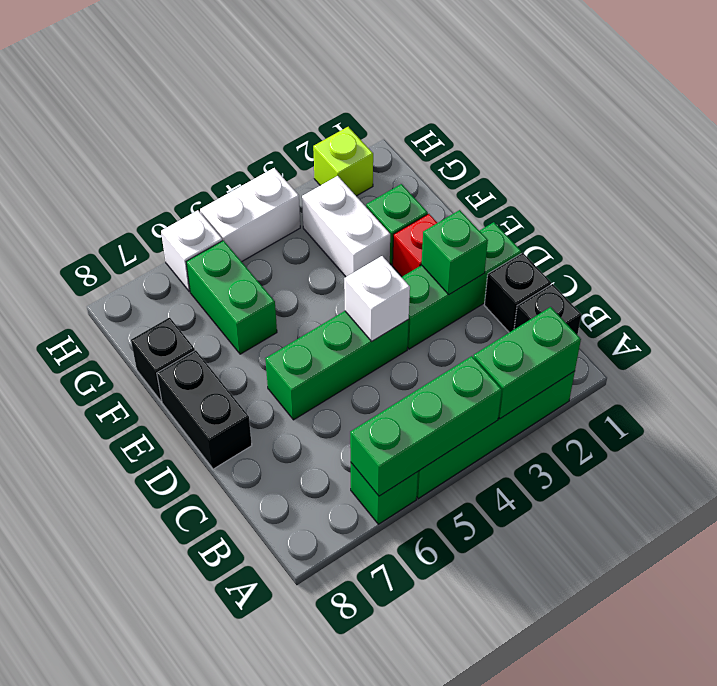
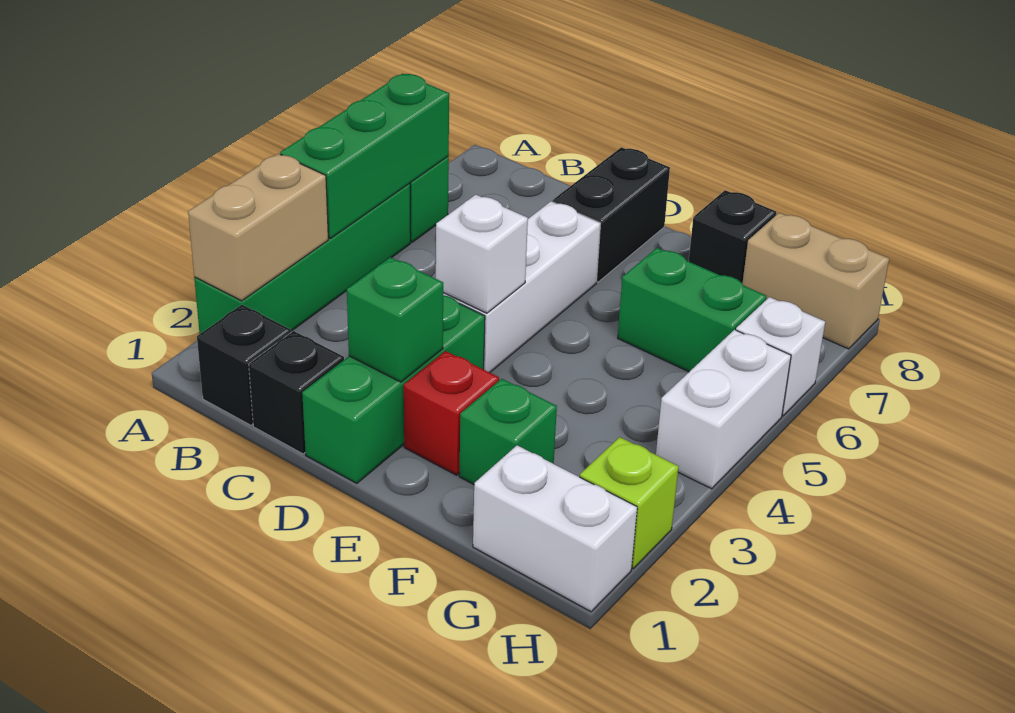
green brick A2:A3 level 2 -> tan brick A2:A3 level 2
green brick D4:D6 level 1 -> white brick D4:D6 level 1
black brick D8:E8 level 1 -> black brick D7:D8 level 1
white brick F3:G3 level 1 -> white brick G1:H1 level 1
none -> tan brick G8:H8 level 1

